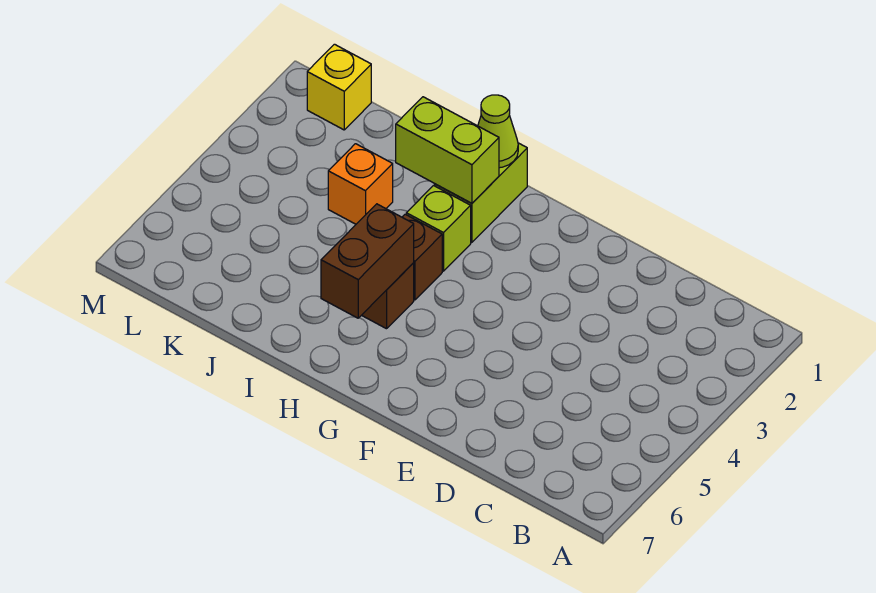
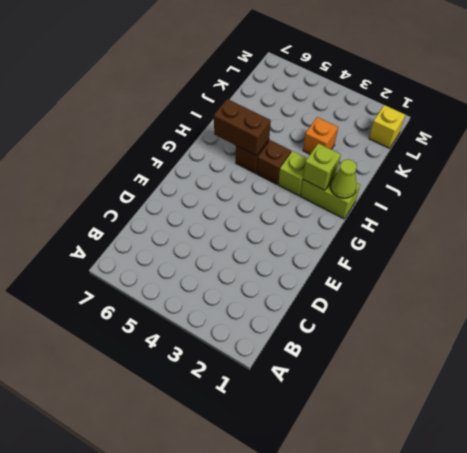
lime brick H2:I2 level 2 -> lime brick H2 level 2

